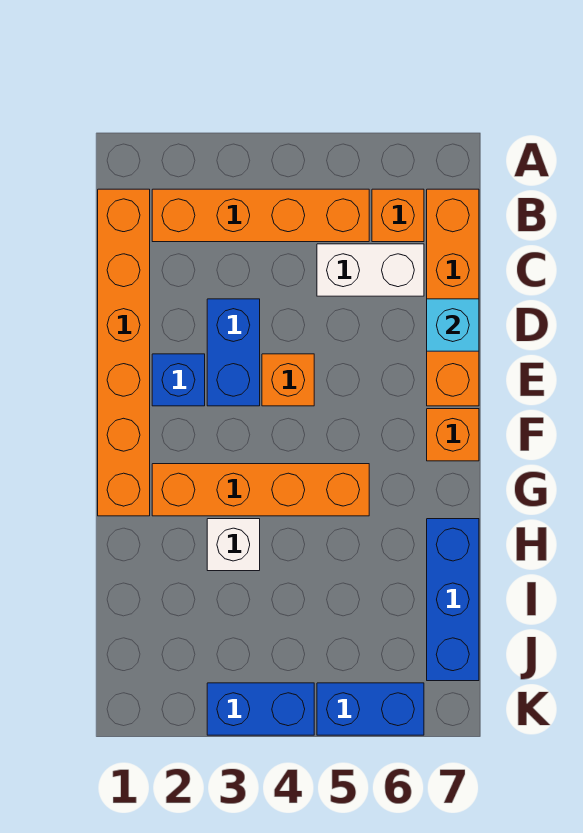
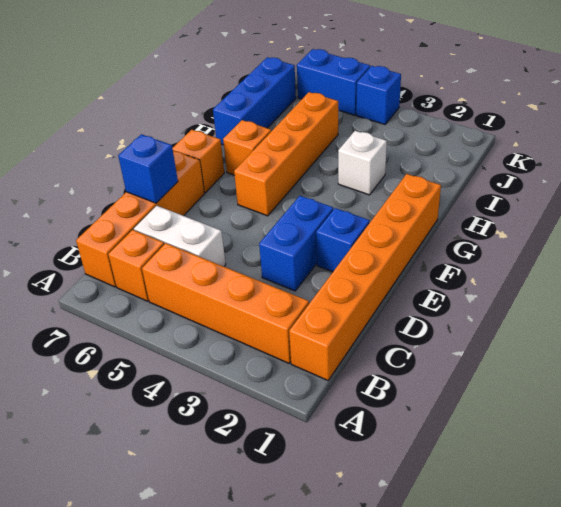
cyan brick D7 level 2 -> blue brick D7 level 2
orange brick E4 level 1 -> orange brick G6 level 1
orange brick G2:G5 level 1 -> orange brick F5:I5 level 1
blue brick K3:K4 level 1 -> blue brick K4 level 1

